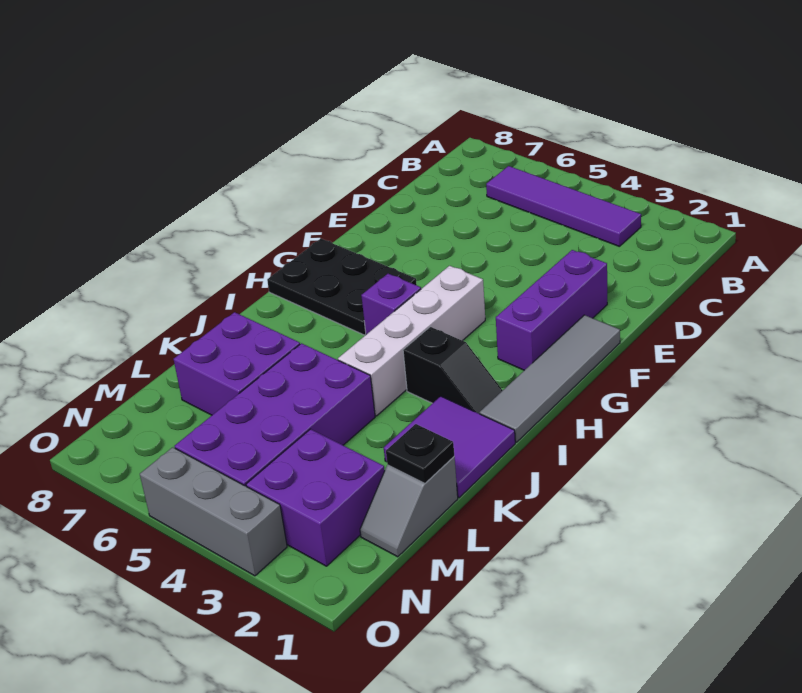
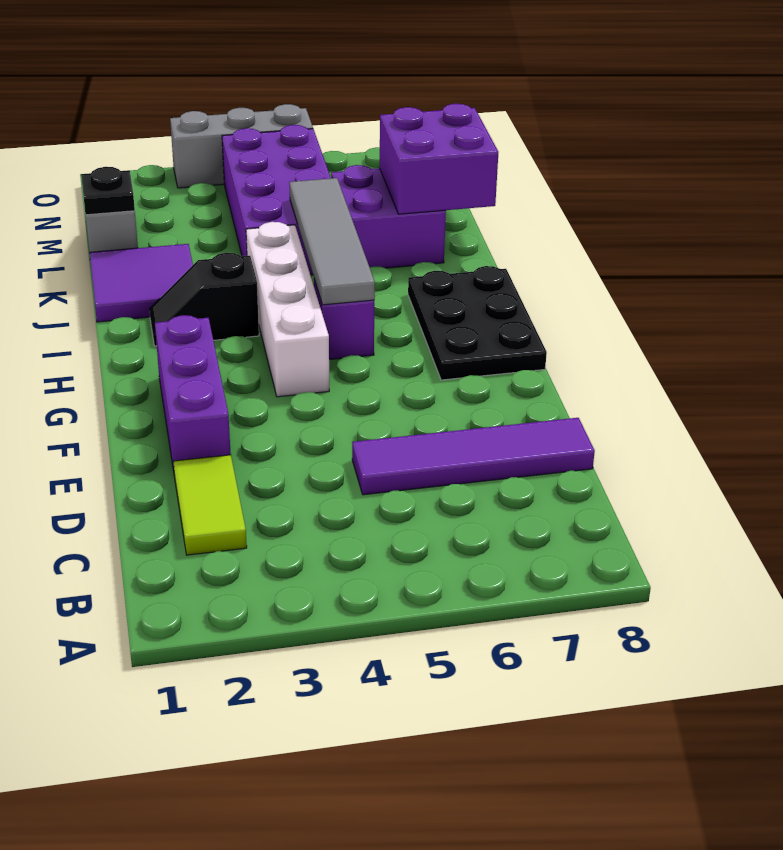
purple tile B3:B6 level 1 -> purple tile D5:D8 level 1
none -> lime tile C2:D2 level 1
grey tile F1:I1 level 1 -> grey tile H5:K5 level 2
black plate G6:H8 level 1 -> black plate G7:I8 level 1
purple brick M2:N3 level 1 -> purple brick K7:L8 level 2

